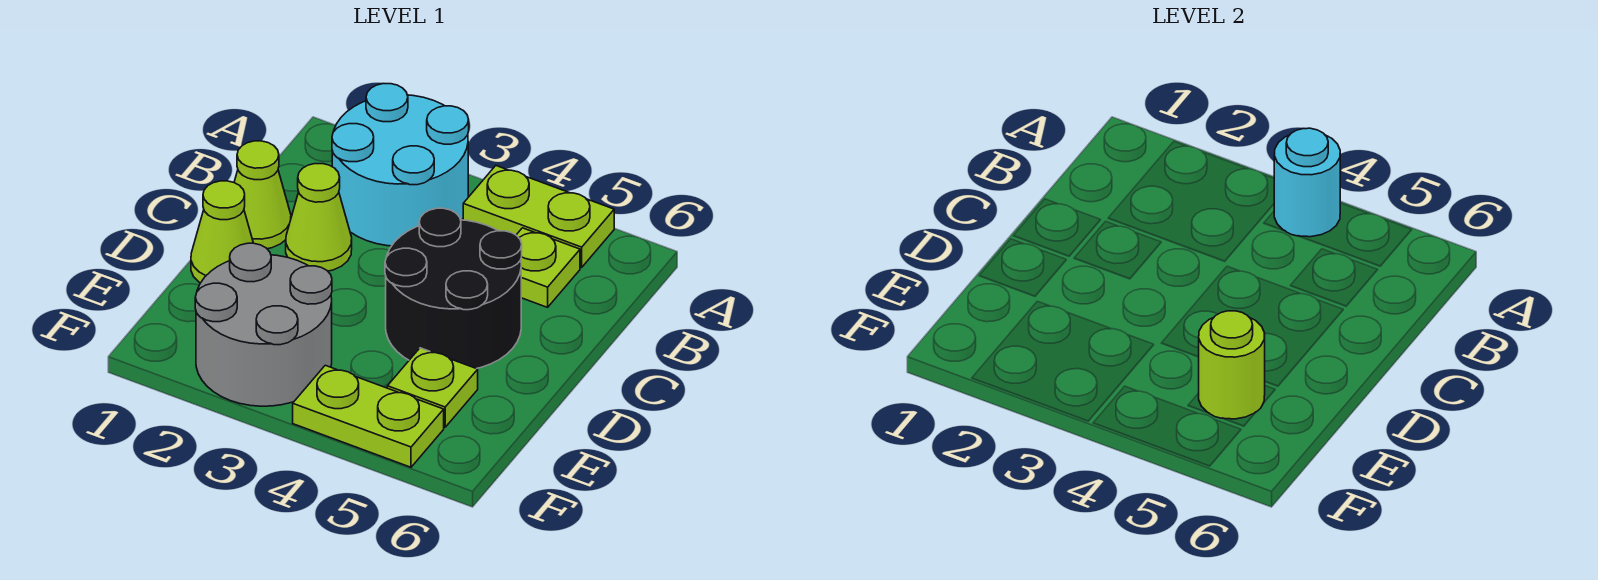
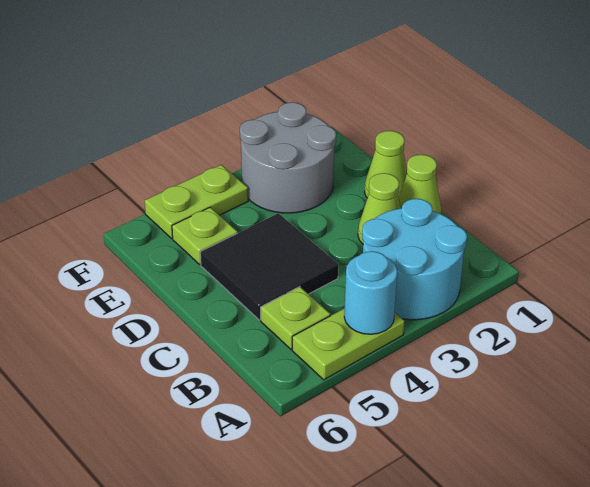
black round brick C4:D5 level 1 -> black tile C4:D5 level 1
lime round brick E5 level 2 -> none

